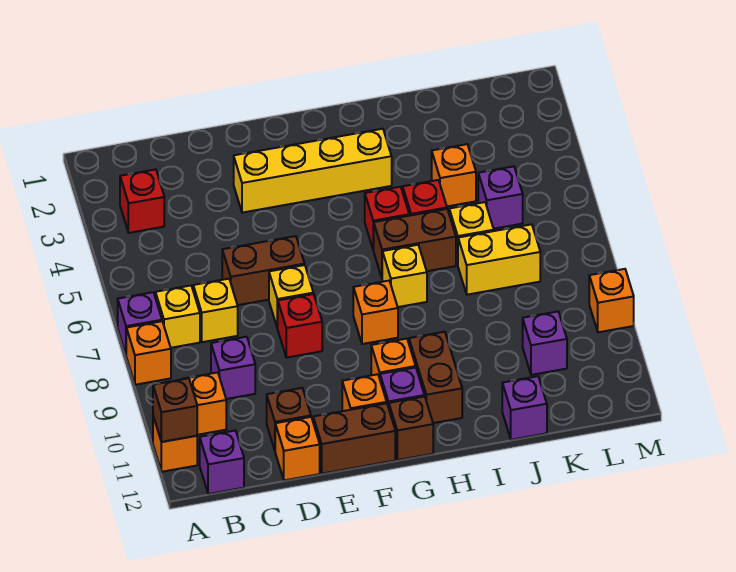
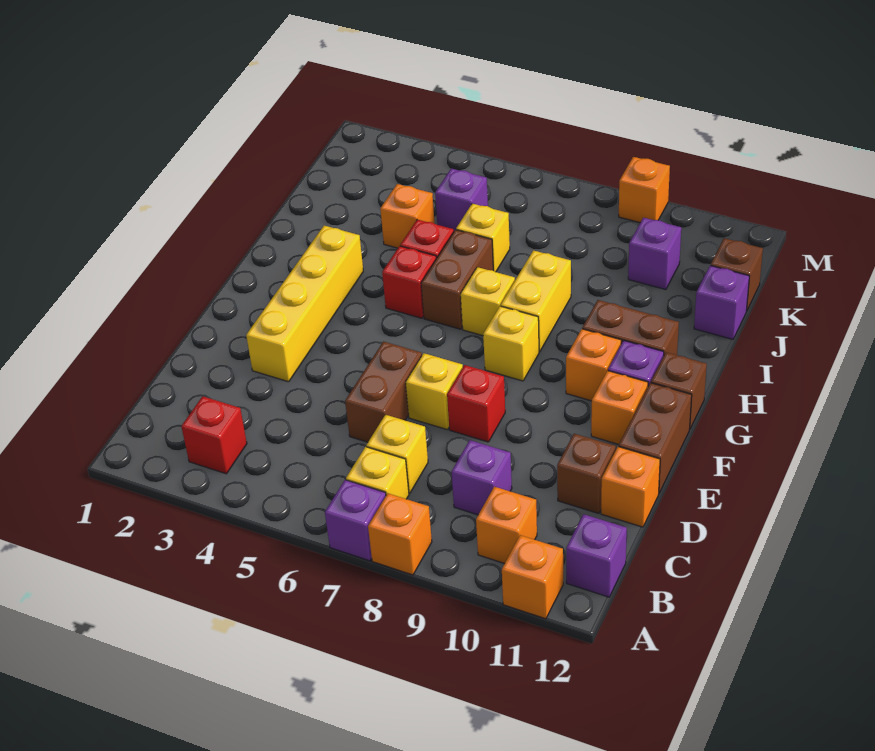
brown brick A11 level 2 -> brown brick K12 level 1
orange brick G8 level 1 -> yellow brick G8 level 1
yellow brick J7:K7 level 1 -> yellow brick H8:I8 level 1

